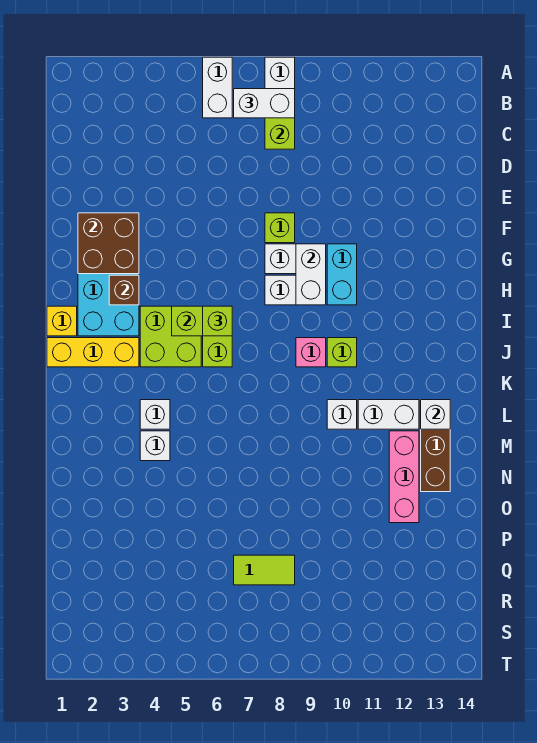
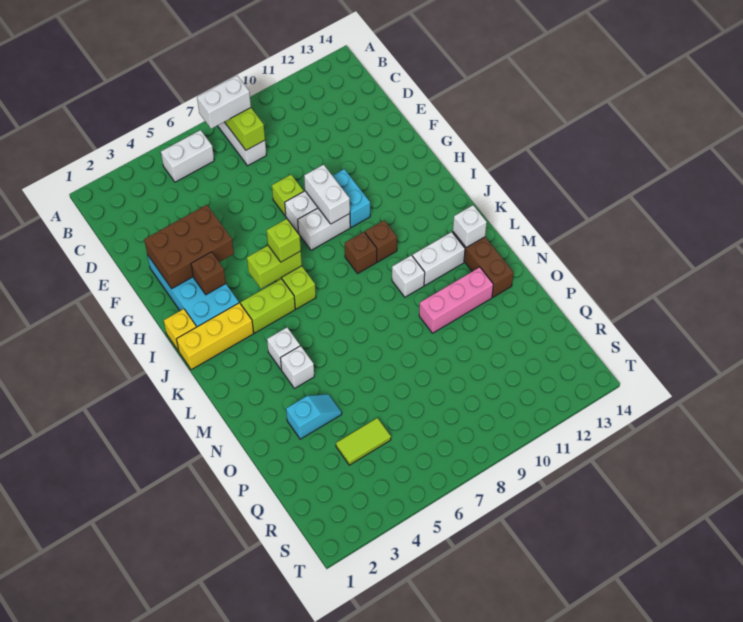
white brick A6:B6 level 1 -> white brick B5:B6 level 1
brown brick F2:G3 level 2 -> brown brick F2:G4 level 2
lime brick I4:J5 level 1 -> lime brick J4:J5 level 1
pink brick J9 level 1 -> brown brick J9 level 1
lime brick J10 level 1 -> brown brick J10 level 1
pink brick M12:O12 level 1 -> pink brick N10:N12 level 1
none -> cyan slope O3:O4 level 1 top 3
lime tile Q7:Q8 level 1 -> lime tile Q4:Q5 level 1

